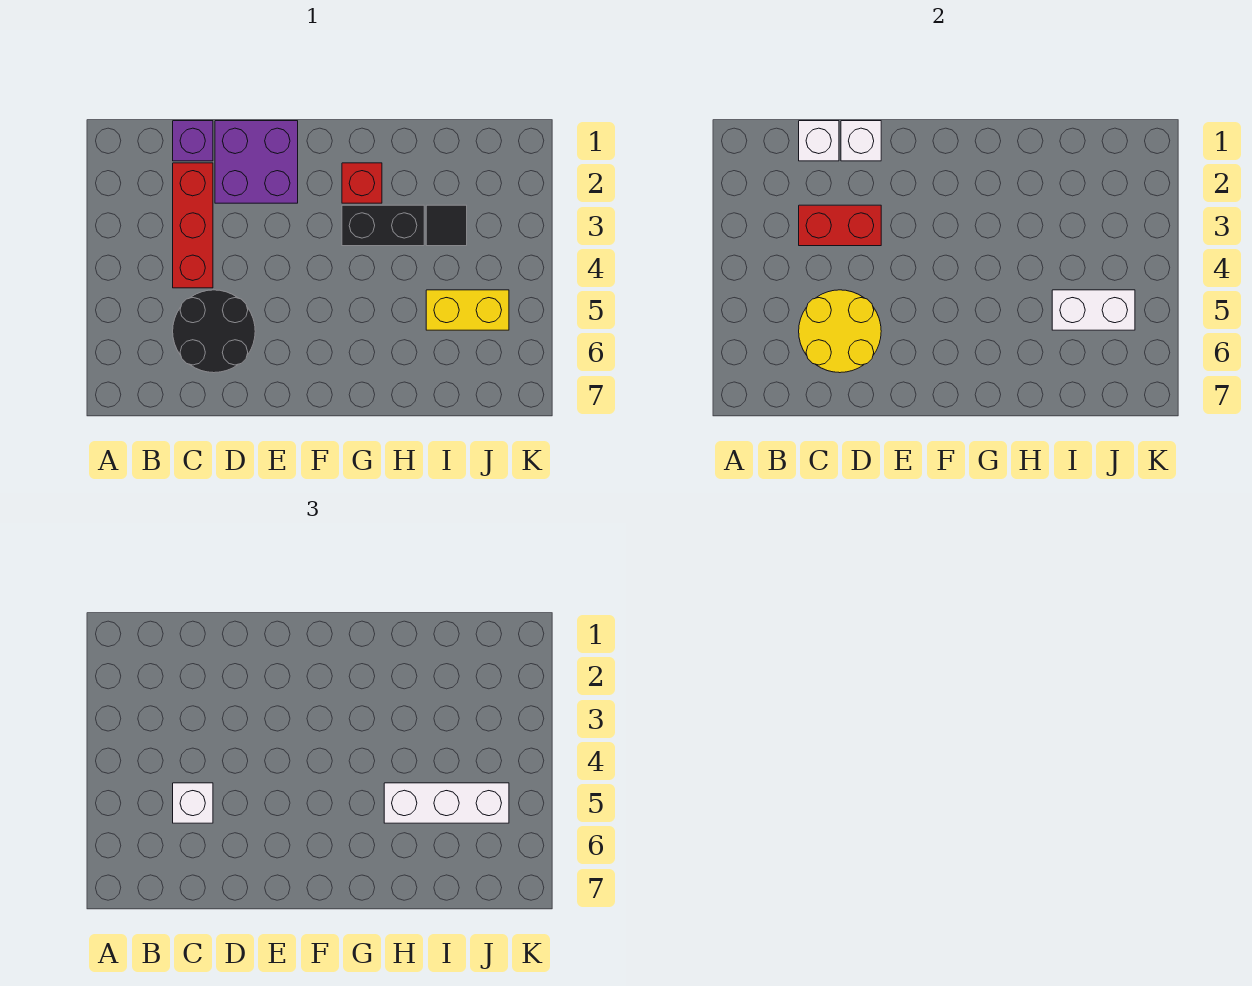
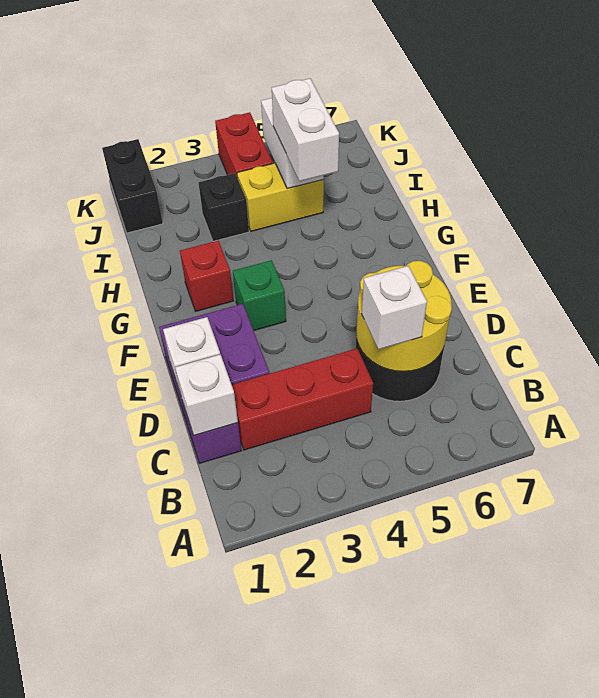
red brick C3:D3 level 2 -> red brick J4:K4 level 1
none -> green brick F3 level 1
black brick G3:H3 level 1 -> black brick J1:K1 level 1
white brick H5:J5 level 3 -> white brick H5:I5 level 3
black tile I3 level 1 -> black brick I3 level 1
yellow brick I5:J5 level 1 -> yellow brick I4:I5 level 1

